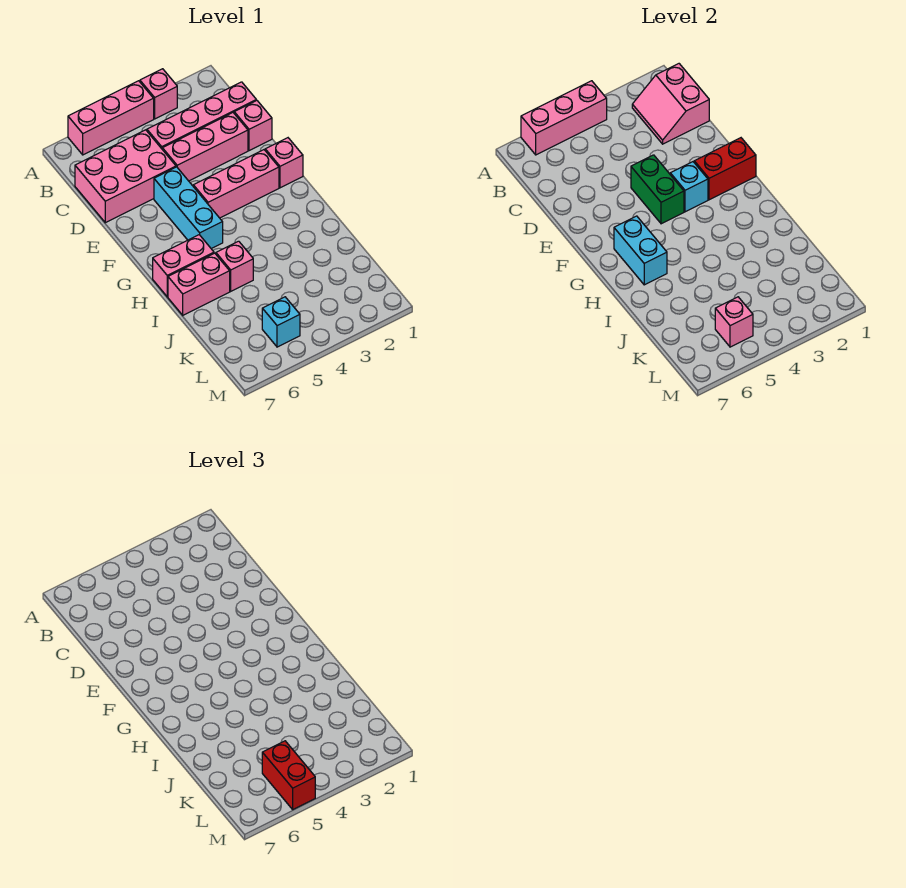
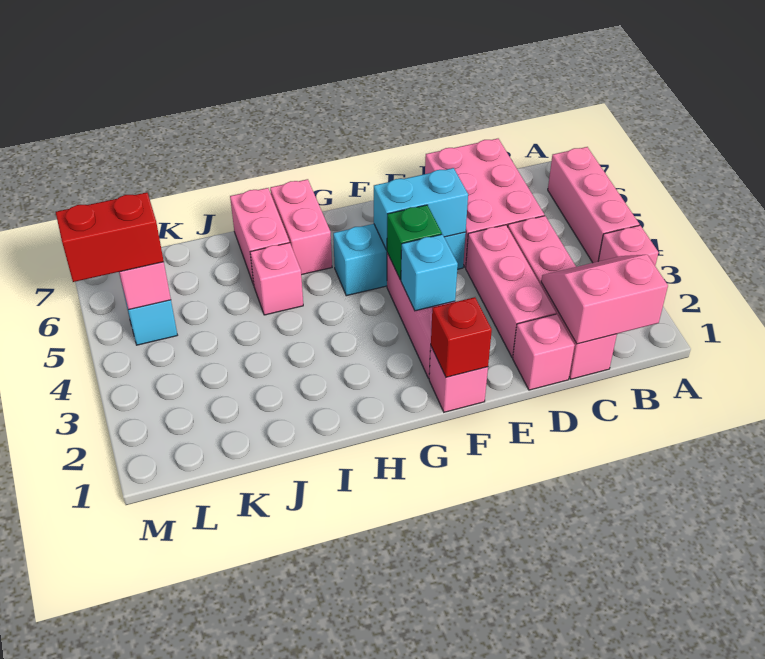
pink brick A4:A6 level 2 -> none
green brick E4:F4 level 2 -> green brick F4 level 2
red brick F1:F2 level 2 -> red brick F1 level 2
cyan brick G6:H6 level 2 -> cyan brick E5:F5 level 2

